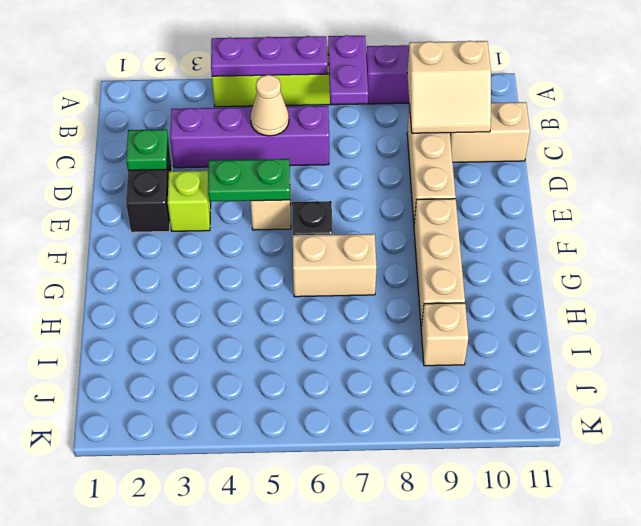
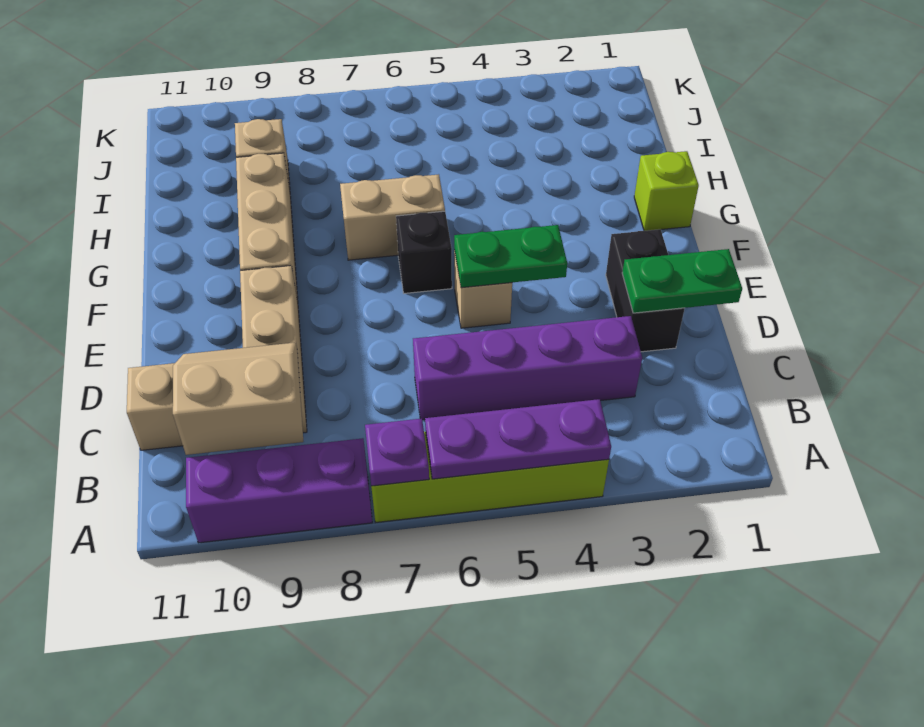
purple plate A7:B7 level 2 -> purple plate A7 level 2
tan cone C5 level 2 -> none
green plate D2 level 2 -> green plate D1:D2 level 2
lime brick E3 level 1 -> lime brick G1 level 1

